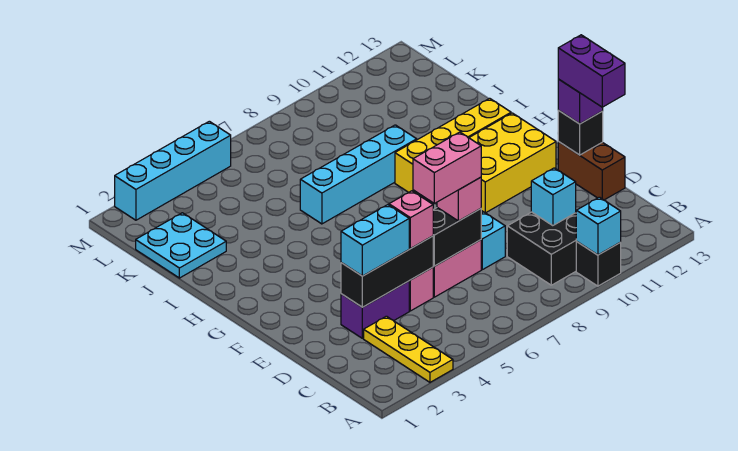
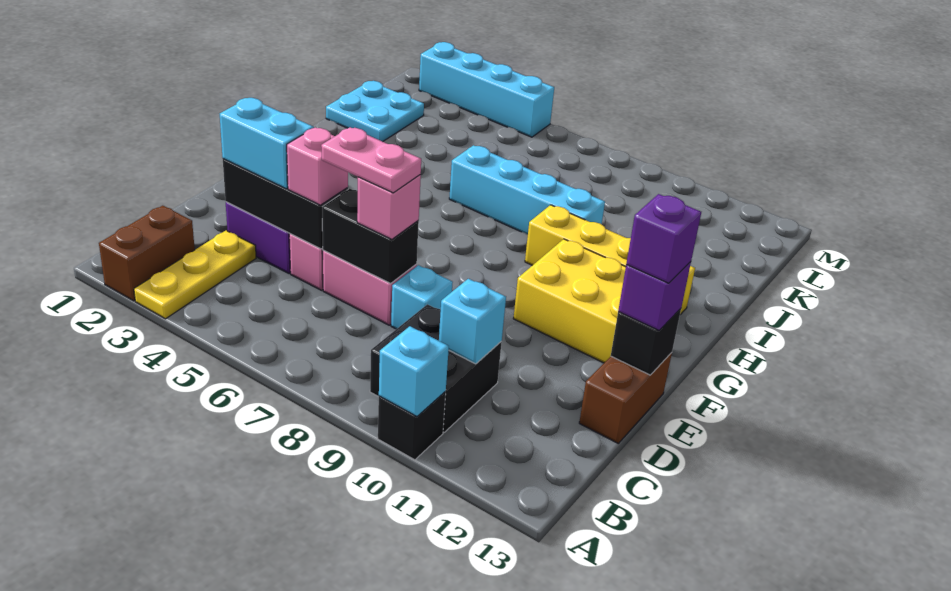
none -> brown brick A2:B2 level 1
pink brick D6:D7 level 4 -> pink plate D6:D7 level 4
purple brick D13:E13 level 4 -> purple brick E13 level 4

